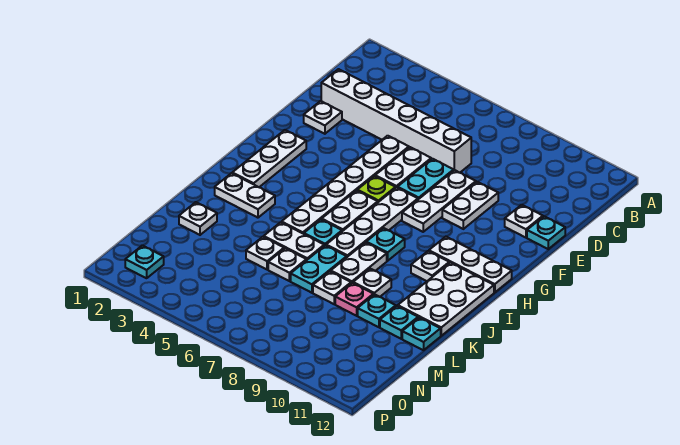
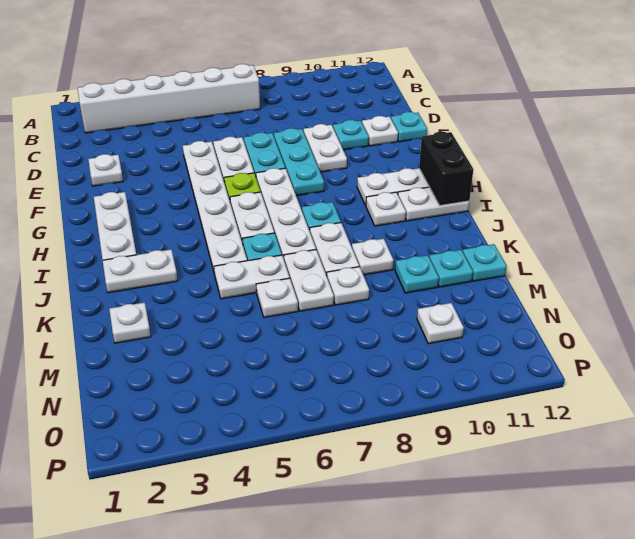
white brick D2:D7 level 1 -> white brick B2:B7 level 1
white plate E8:G8 level 1 -> cyan plate E8:G8 level 1
none -> black brick H12:I12 level 2
white plate I11:K12 level 1 -> white plate I11:I12 level 1
cyan plate K7:L7 level 1 -> white plate K7:L7 level 1
white plate L5 level 1 -> white plate N10 level 1
pink plate L9 level 1 -> none
cyan plate O2 level 1 -> cyan plate E10 level 1

